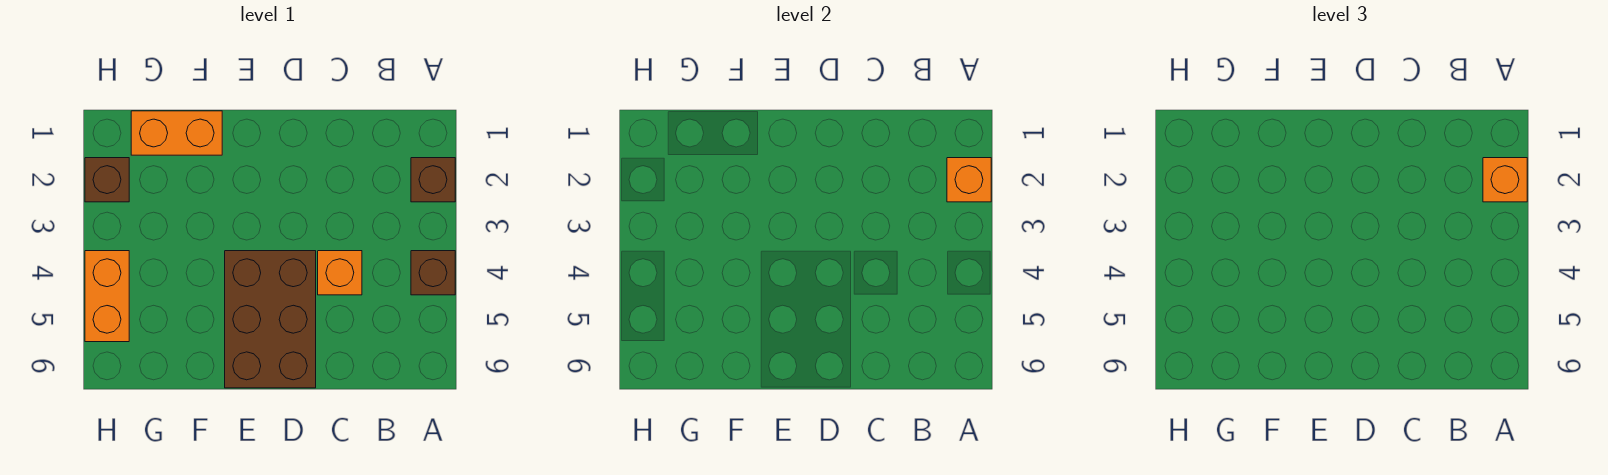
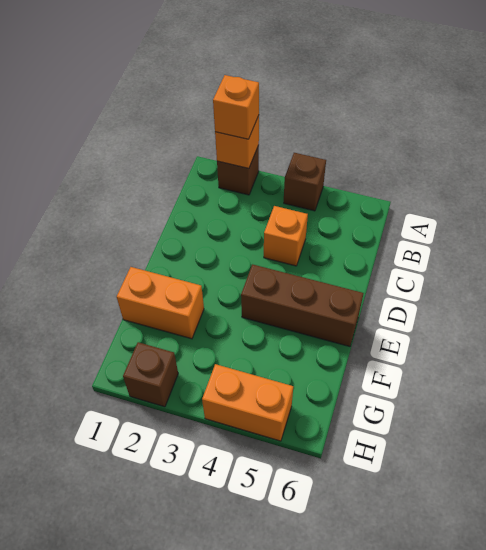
brown brick D4:E6 level 1 -> brown brick E4:E6 level 1
orange brick F1:G1 level 1 -> orange brick F1:F2 level 1

